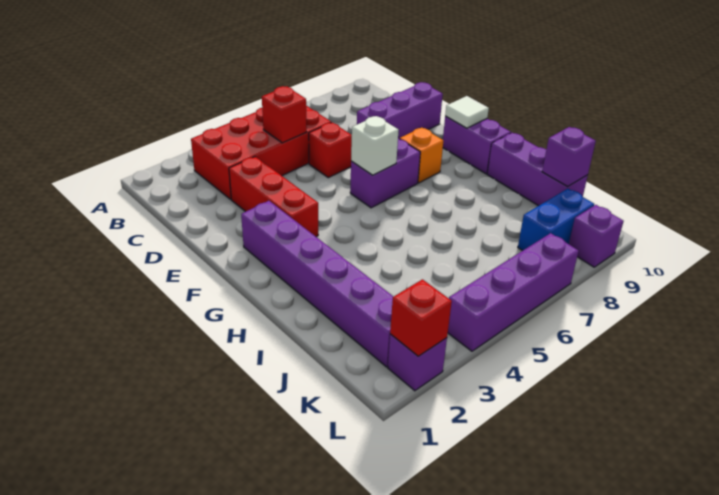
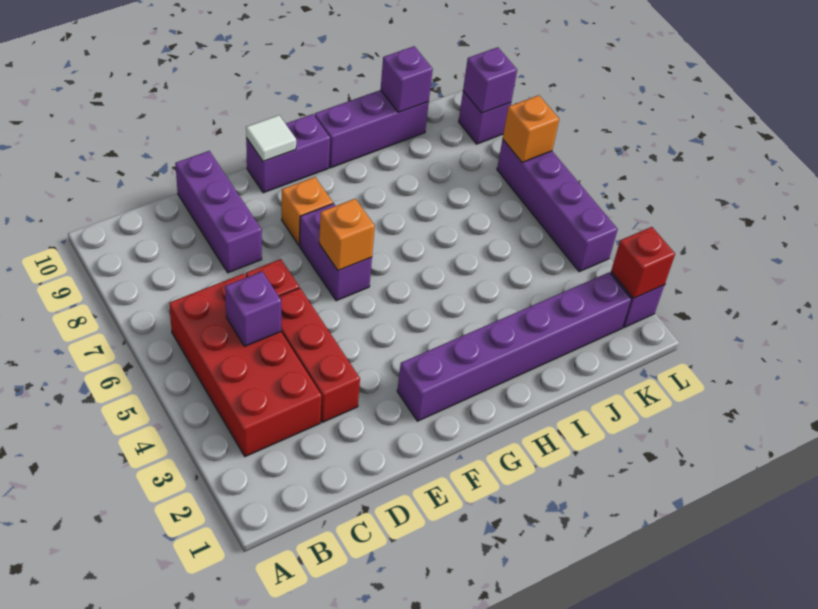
red brick C5 level 2 -> purple brick C5 level 2
red brick D3:F3 level 1 -> red brick D3:D5 level 1
white brick F6 level 2 -> orange brick F6 level 2
blue brick K8:K9 level 1 -> none
none -> orange brick L7 level 2
none -> purple brick L9 level 2

